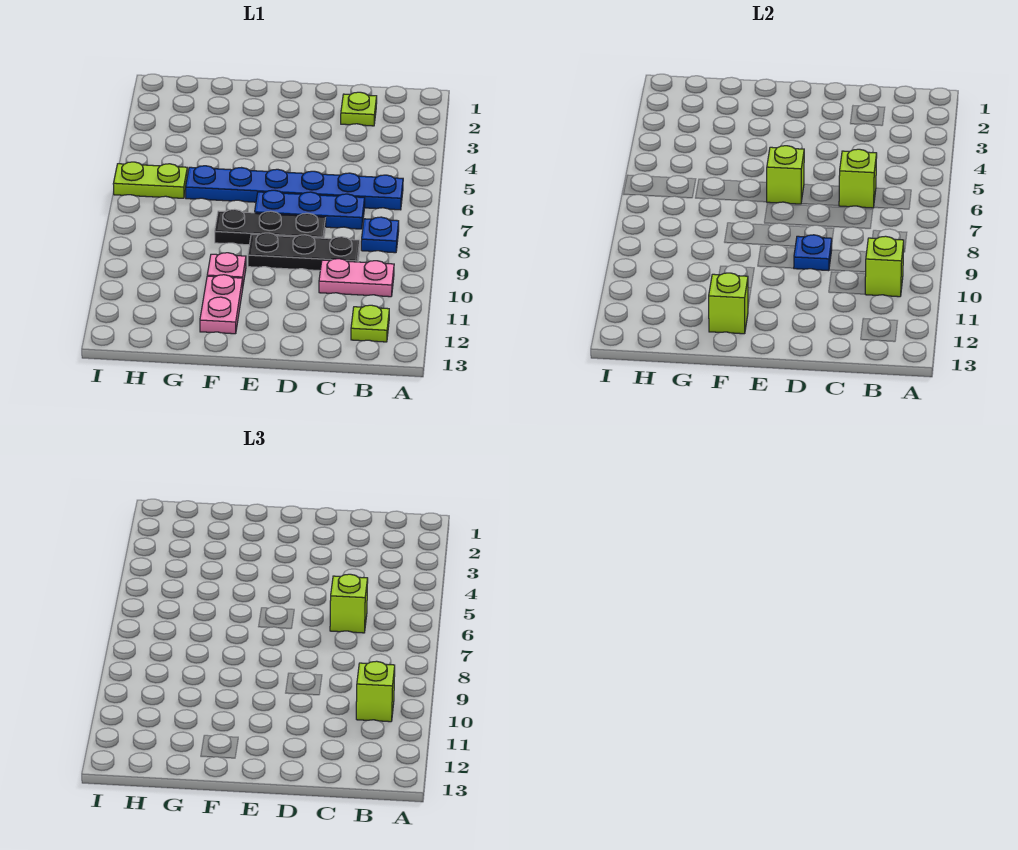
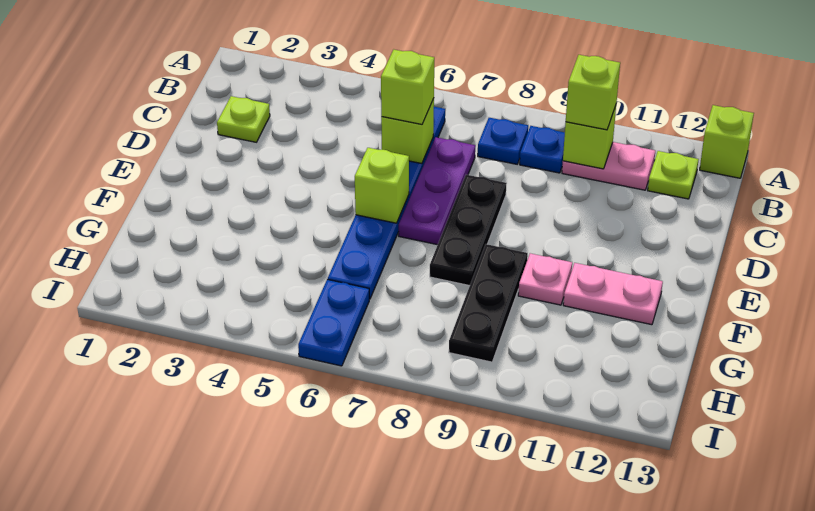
pink plate B10:C10 level 1 -> pink plate B10:B11 level 1
blue plate C7:E7 level 1 -> purple plate C7:E7 level 1
black plate C9:E9 level 1 -> black plate F9:H9 level 1
blue plate D9 level 2 -> blue plate B9 level 1
lime brick F12 level 2 -> lime brick A13 level 1
lime plate H6:I6 level 1 -> blue plate H6:I6 level 1

